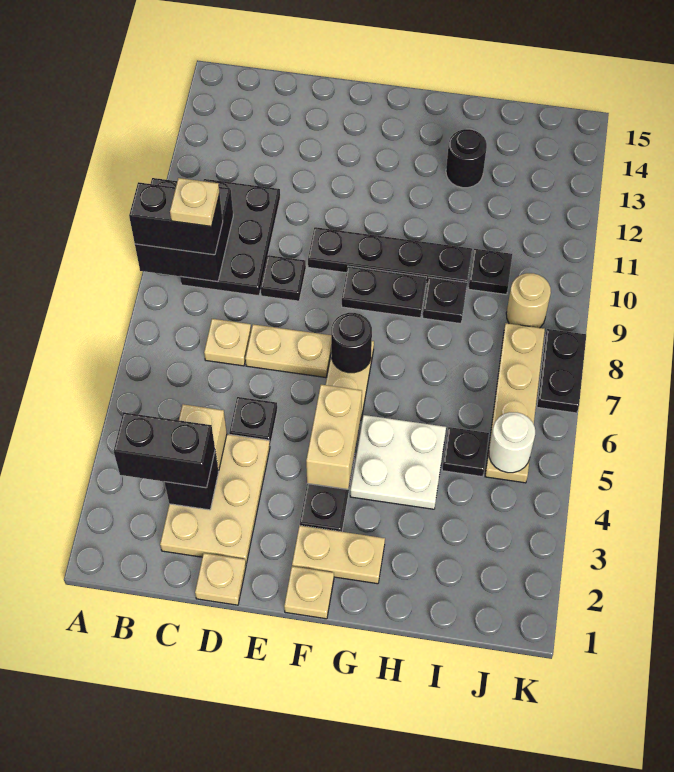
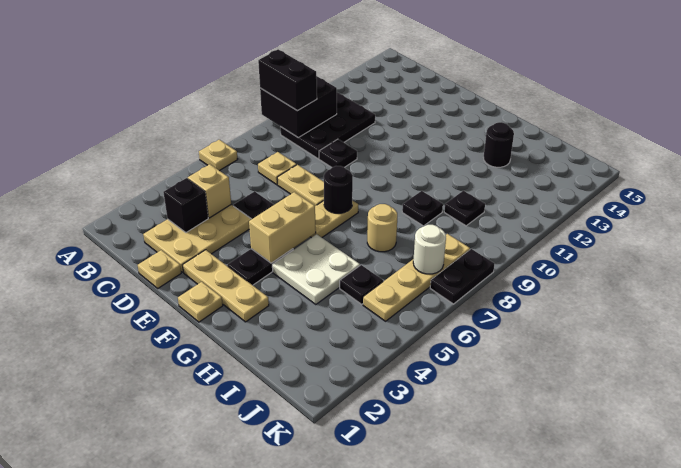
black brick B3:C3 level 3 -> none
tan plate B9 level 4 -> tan plate A6 level 1
black plate E10:H10 level 1 -> none
tan plate F2:G2 level 1 -> tan plate E2:G2 level 1
black plate F9:G9 level 1 -> none
white round brick J5 level 2 -> white round brick J7 level 2
tan round brick J9 level 1 -> tan round brick H7 level 1

